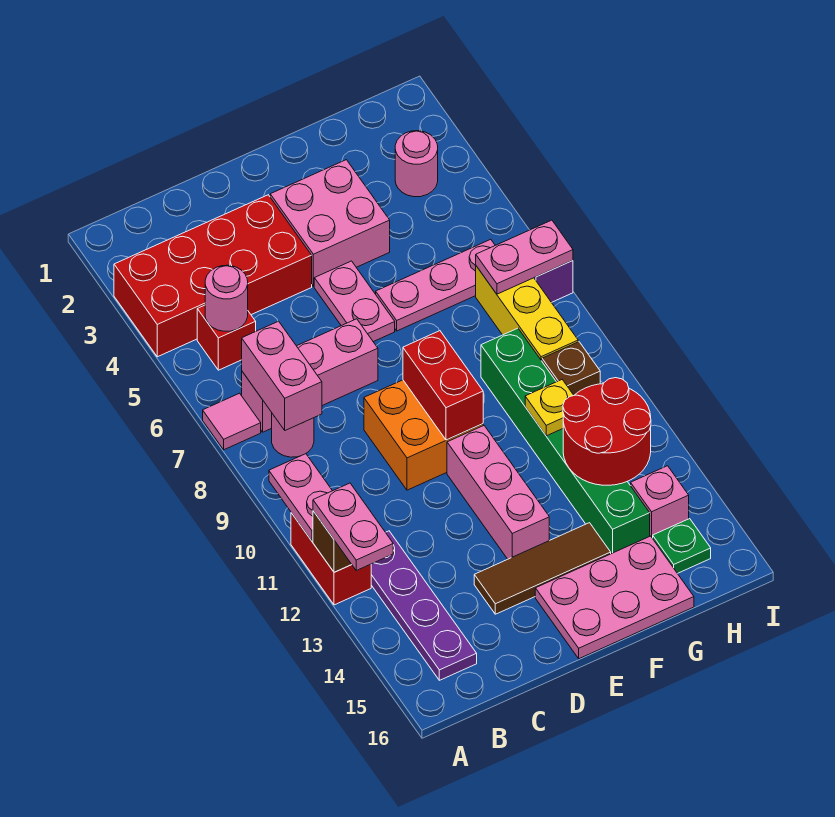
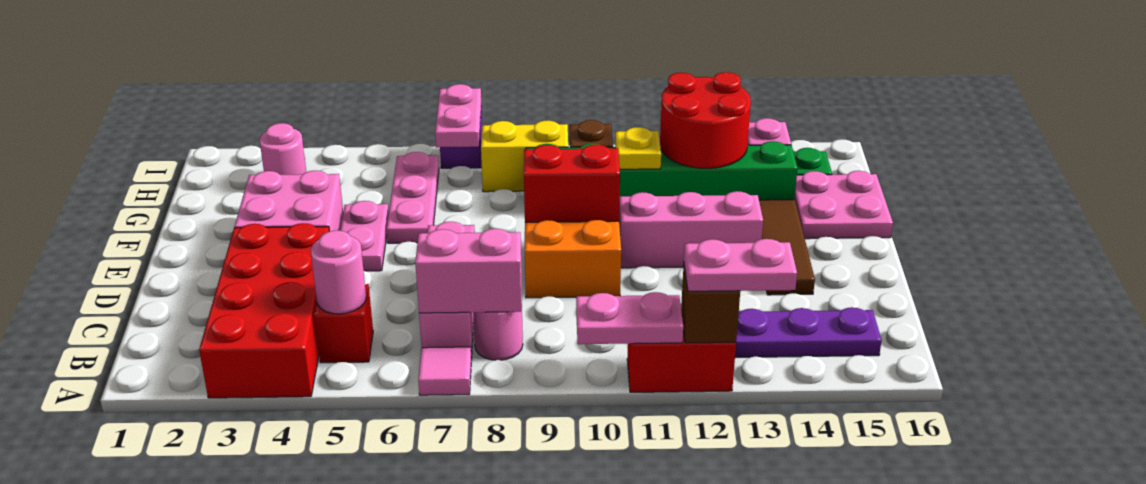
pink plate E5:E6 level 1 -> pink plate E5:F5 level 1
pink plate E15:G16 level 1 -> pink plate F15:G16 level 1
yellow brick H7:H9 level 1 -> yellow brick H8:H9 level 1

